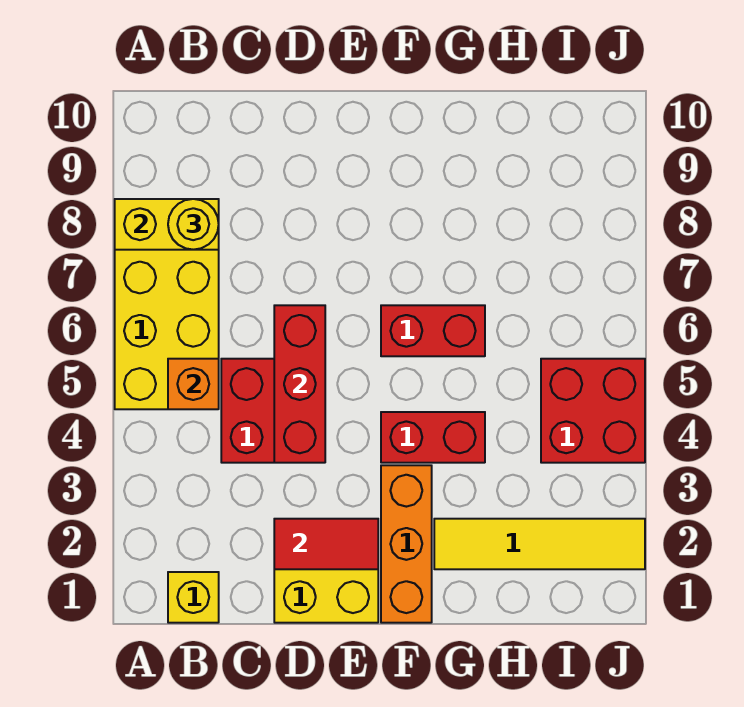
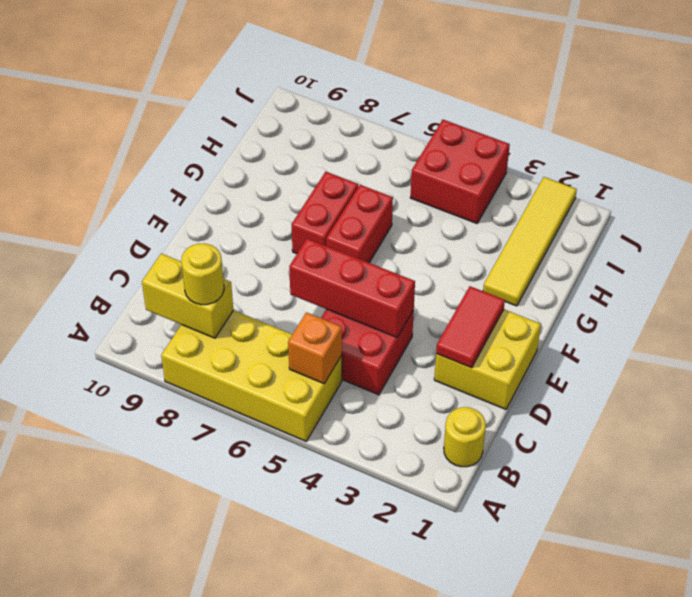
yellow brick A8:B8 level 2 -> yellow brick B8:B9 level 2
yellow brick B1 level 1 -> yellow round brick B1 level 1
orange brick F1:F3 level 1 -> none
red brick F4:G4 level 1 -> red brick F7:G7 level 1

